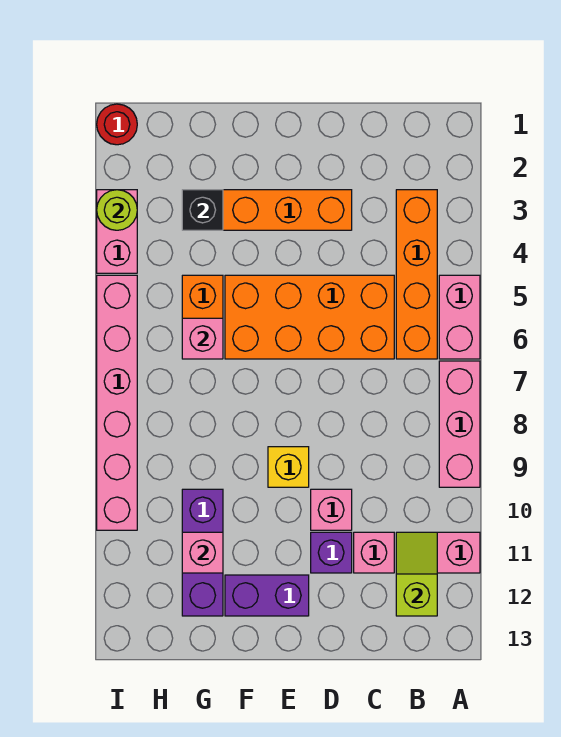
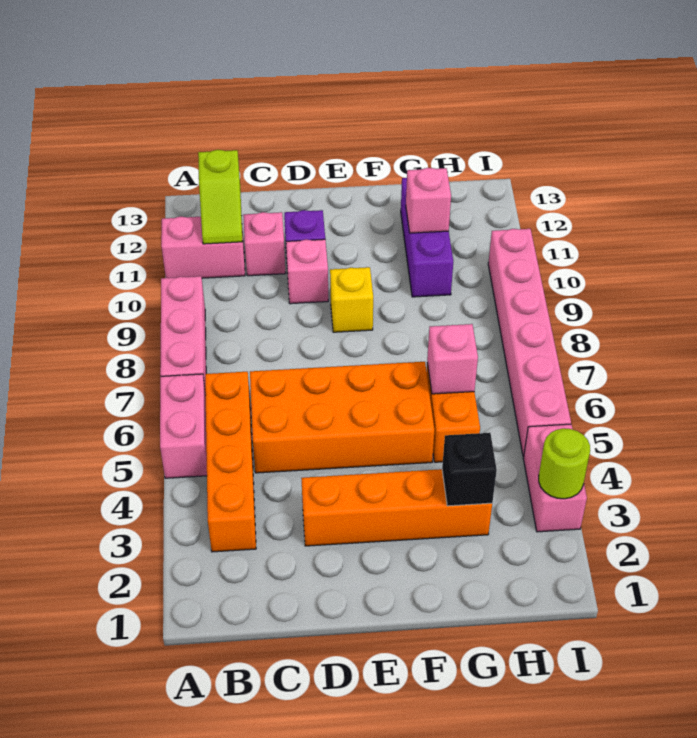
purple brick E12:F12 level 1 -> none
red round brick I1 level 1 -> none

